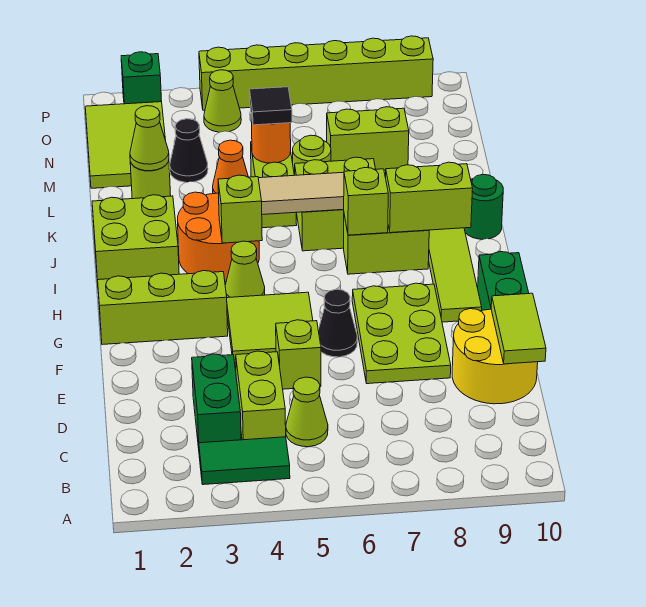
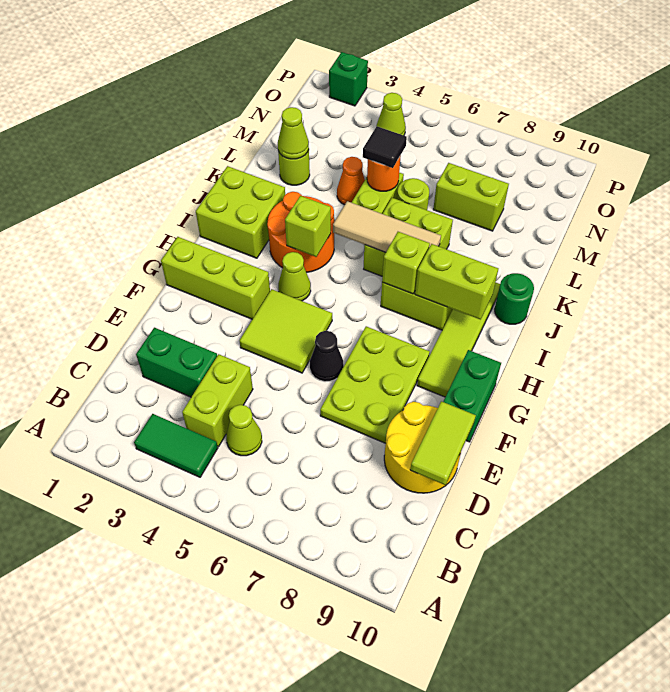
green brick C3:D3 level 1 -> green brick D2:D3 level 1
lime brick E5 level 1 -> none
lime tile M1:O2 level 1 -> none
black cone M3 level 1 -> none
lime brick P4:P9 level 1 -> none

